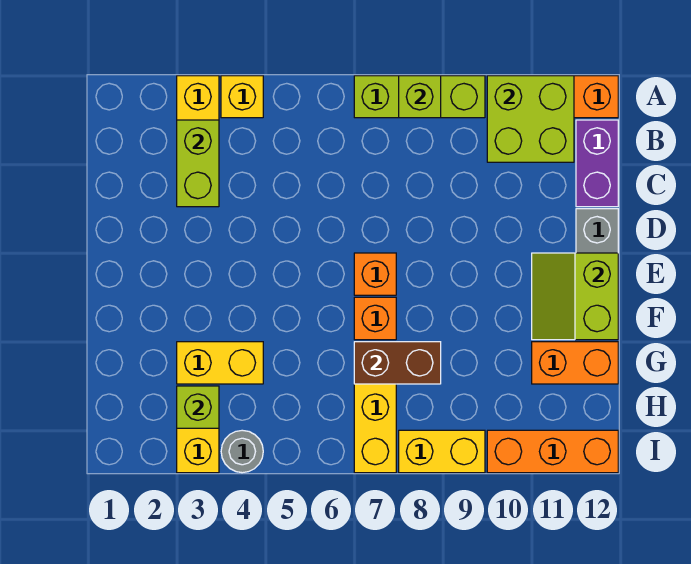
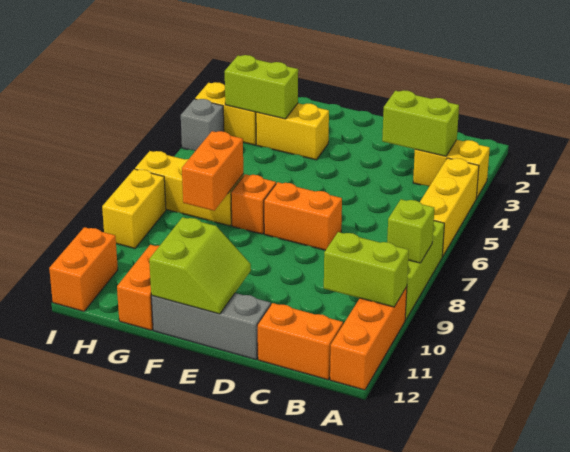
yellow brick A4 level 1 -> yellow brick A4:A6 level 1
lime brick A10:B11 level 2 -> lime brick A10:B10 level 2
purple brick B12:C12 level 1 -> orange brick B12:C12 level 1
orange brick E7 level 1 -> orange brick D7:E7 level 1
lime slope E11:F12 level 2 top 12 -> lime slope E11:F12 level 2 top F
yellow brick G3:G4 level 1 -> yellow brick F3:G3 level 1
brown brick G7:G8 level 2 -> orange brick G7:G8 level 2
lime brick H3 level 2 -> lime brick G3:H3 level 2
grey round brick I4 level 1 -> grey brick I4 level 1
orange brick I10:I12 level 1 -> orange brick I11:I12 level 1

